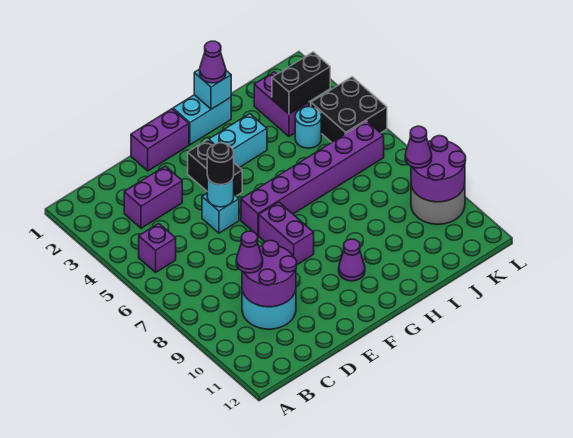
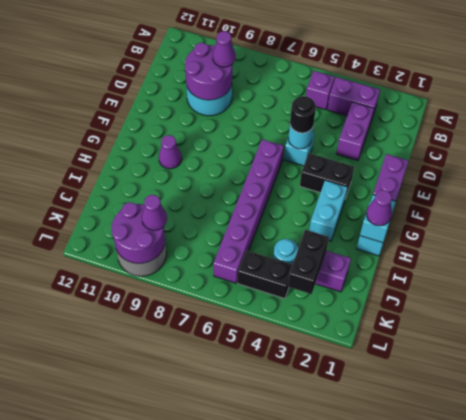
purple brick F7:F8 level 1 -> purple brick B3:B4 level 1
black brick K4:L5 level 1 -> black brick K4:K5 level 1

